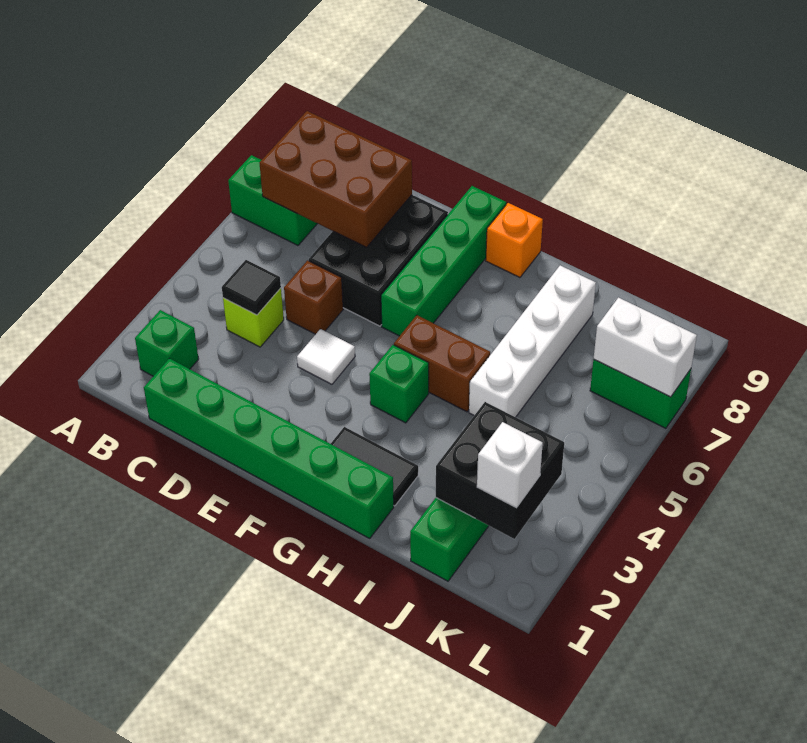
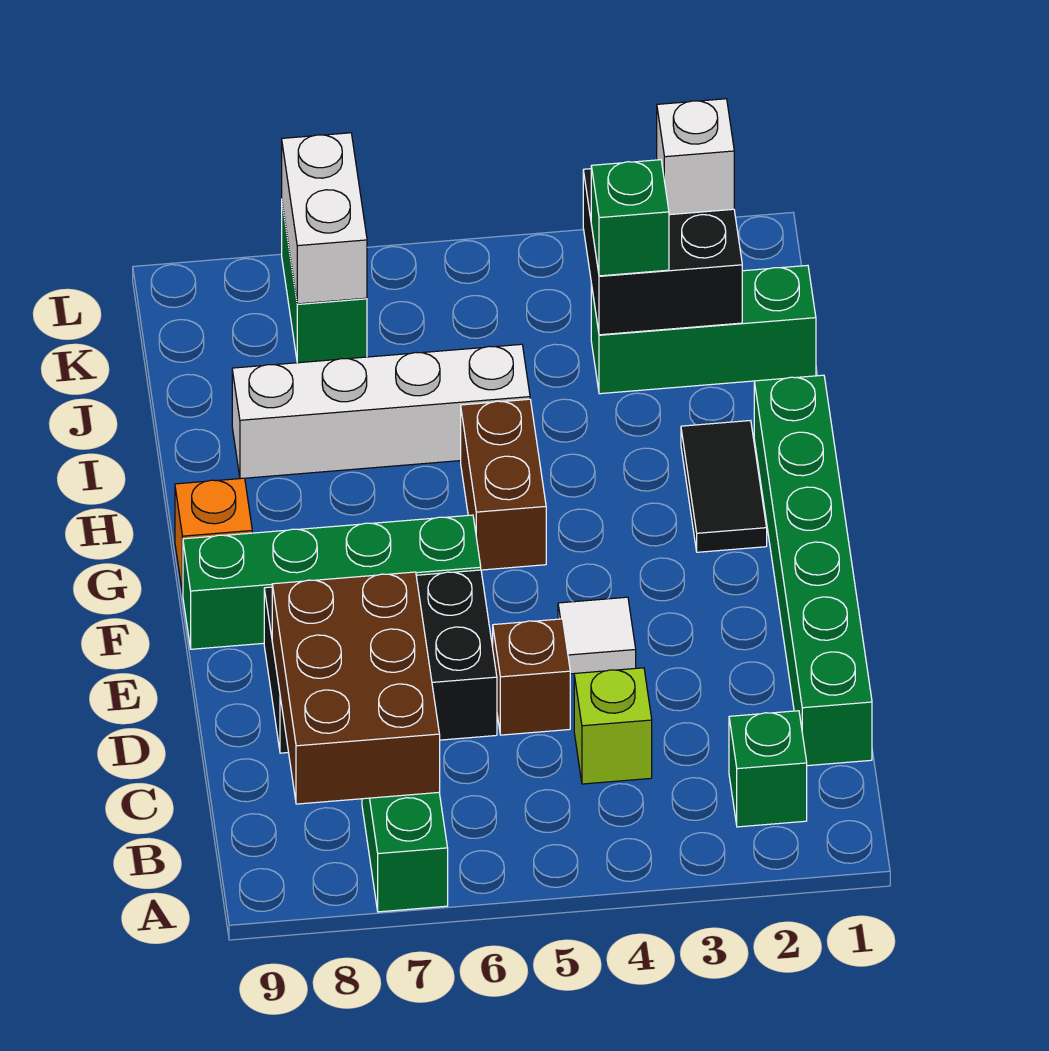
black tile C4 level 2 -> none
green brick G4 level 1 -> green brick J3 level 3

